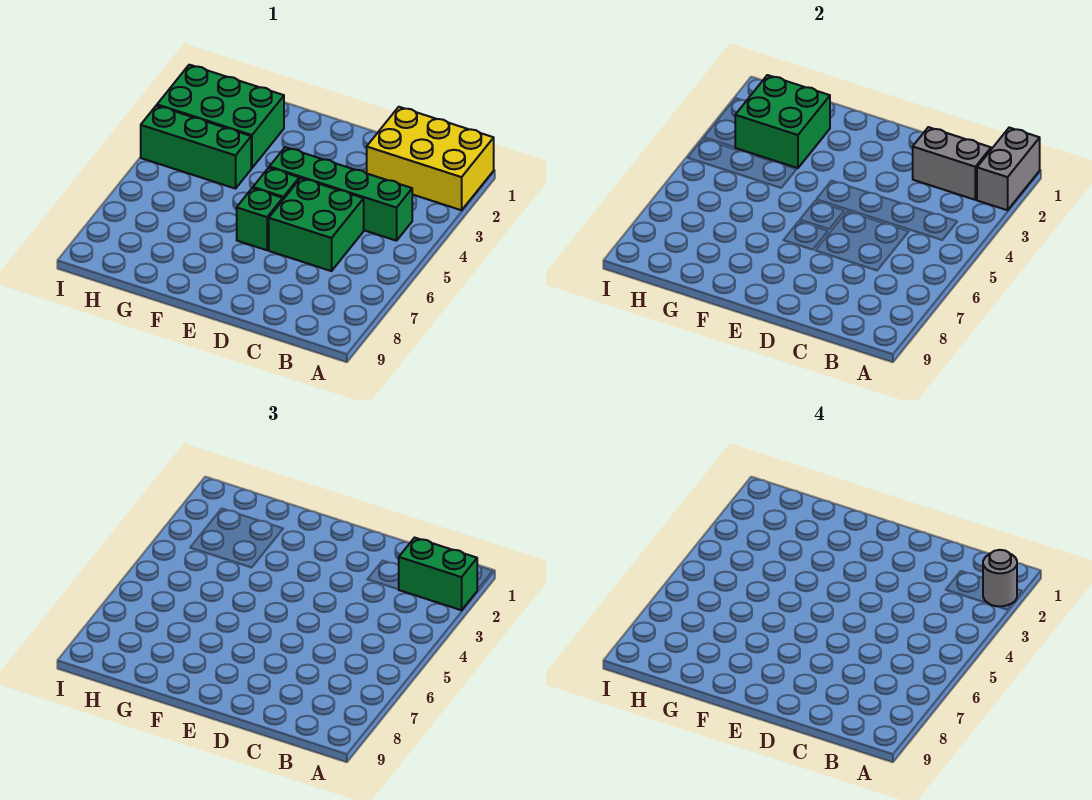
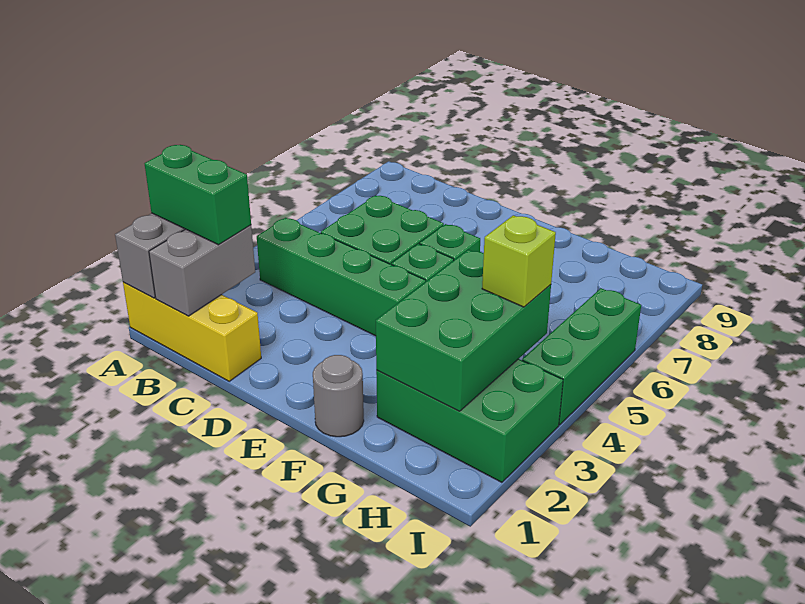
yellow brick A1:C2 level 1 -> yellow brick A1:C1 level 1
grey round brick A2 level 4 -> grey round brick F1 level 1
grey brick B2:C2 level 2 -> grey brick B1:B2 level 2
green brick G2:H3 level 2 -> green brick G2:H4 level 2
green brick G4:I4 level 1 -> green brick I4:I6 level 1
none -> lime brick H4 level 3

